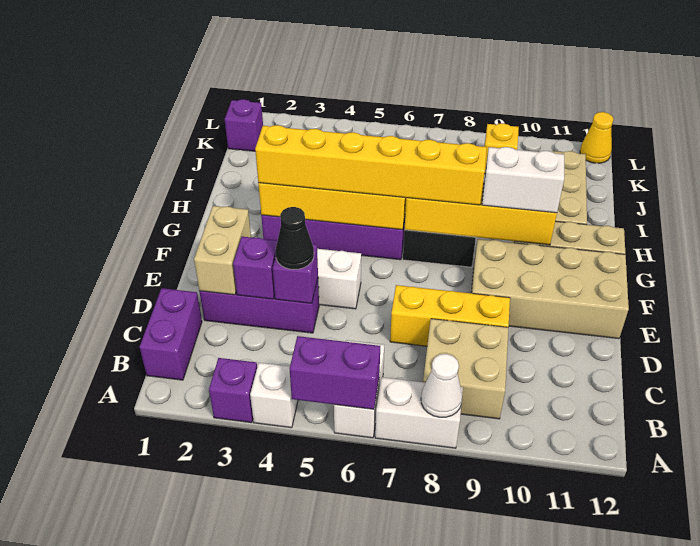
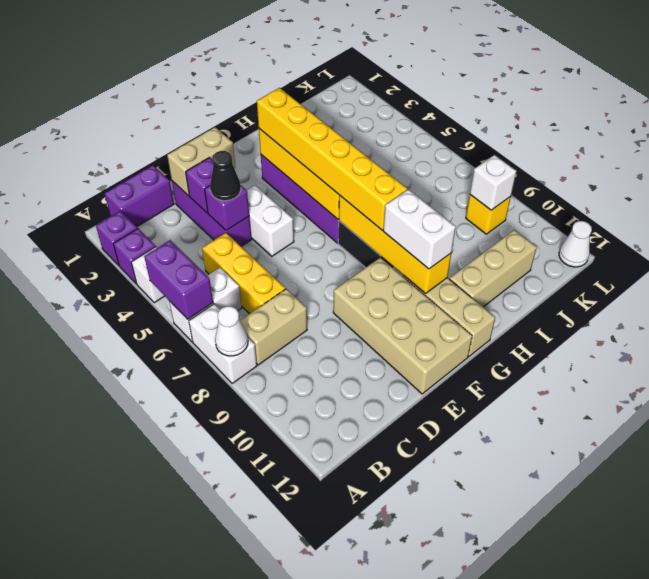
tan brick B8:C9 level 1 -> tan brick B8:C8 level 1
yellow brick D7:D9 level 1 -> yellow brick C5:C7 level 1
purple brick K1 level 1 -> purple brick A2 level 1
none -> white brick K9 level 2
yellow cone L12 level 1 -> white cone L12 level 1

